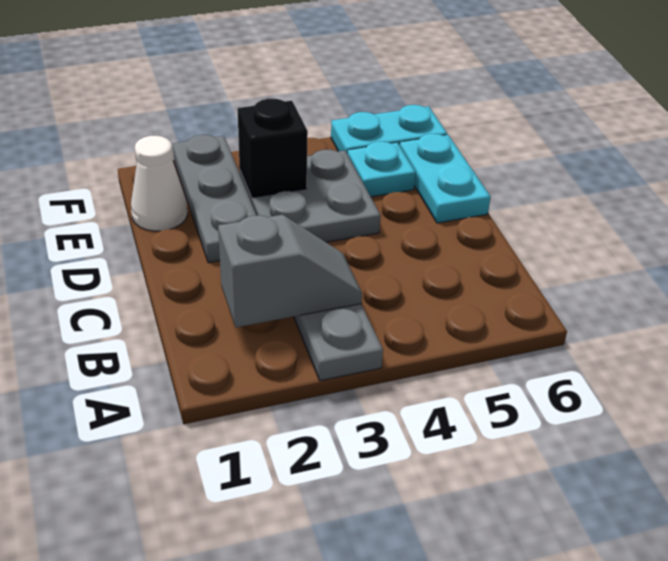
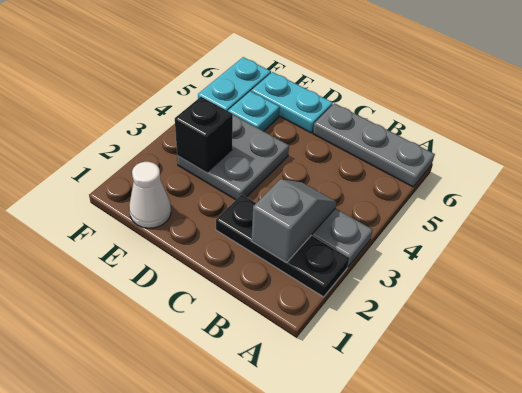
none -> black plate A2:C2 level 1
grey plate D2:F2 level 1 -> grey plate A6:C6 level 1

